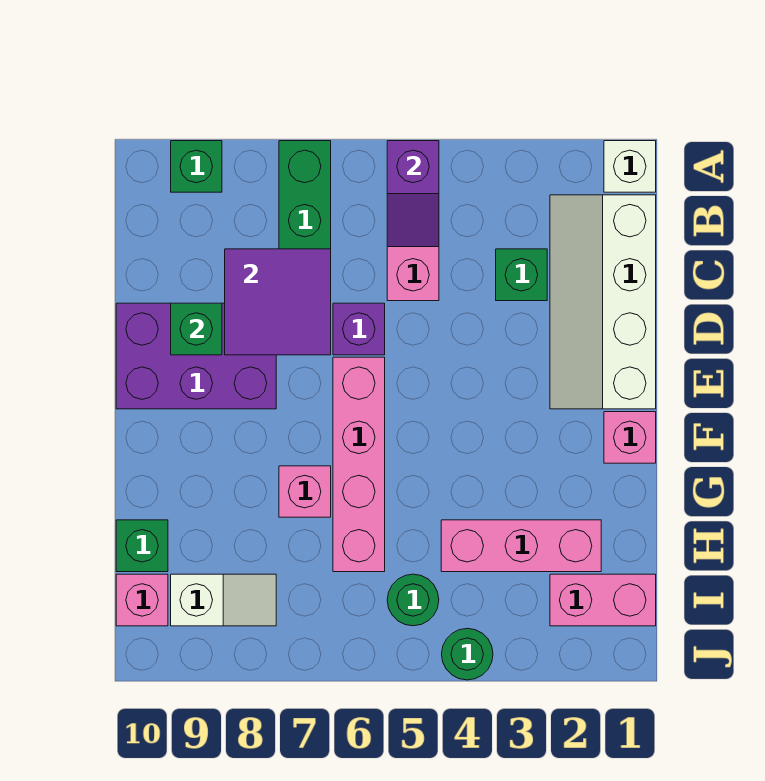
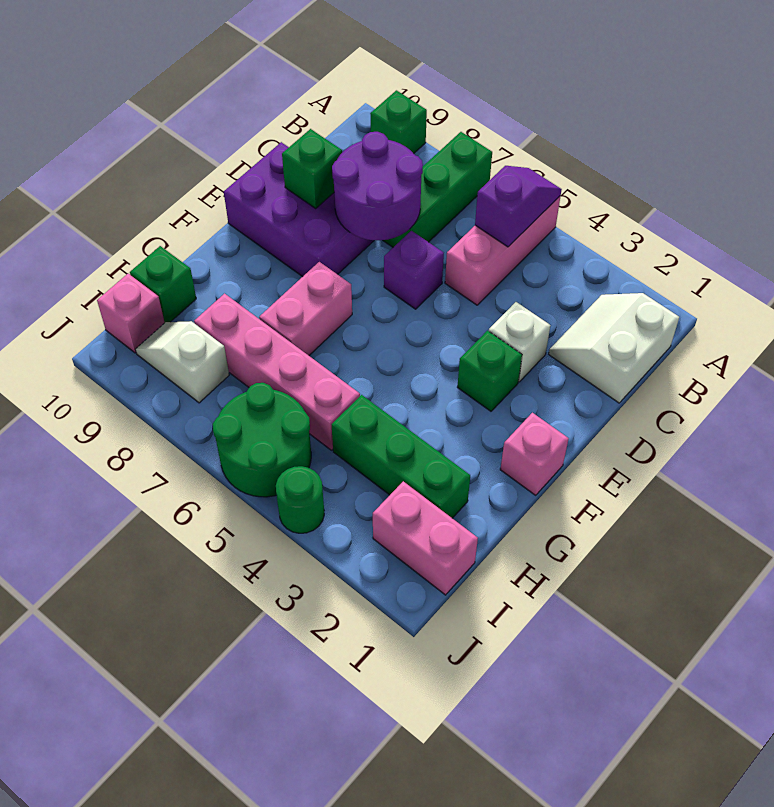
white brick A1 level 1 -> white brick D3 level 1
purple slope A5:B5 level 2 top A -> purple slope A5:B5 level 2 top B
white slope B1:E2 level 1 top 1 -> white slope B1:C2 level 1 top 1
green brick C3 level 1 -> green brick E3 level 1
purple tile C7:D8 level 2 -> purple round brick C7:D8 level 2
pink brick E6:H6 level 1 -> pink brick H5:H8 level 1
pink brick G7 level 1 -> pink brick F7:G7 level 1
pink brick H2:H4 level 1 -> green brick H2:H4 level 1
green round brick I5 level 1 -> green round brick I5:J6 level 1
white slope I8:I9 level 1 top 9 -> white slope I8:I9 level 1 top 8

